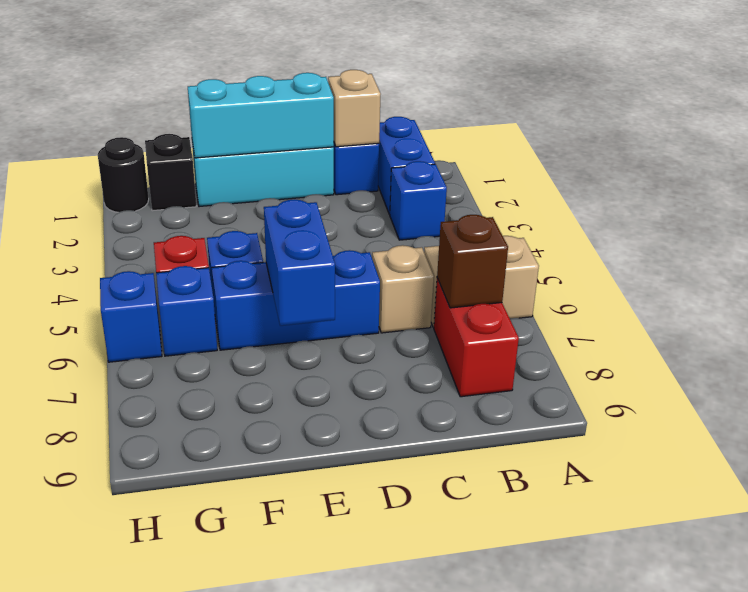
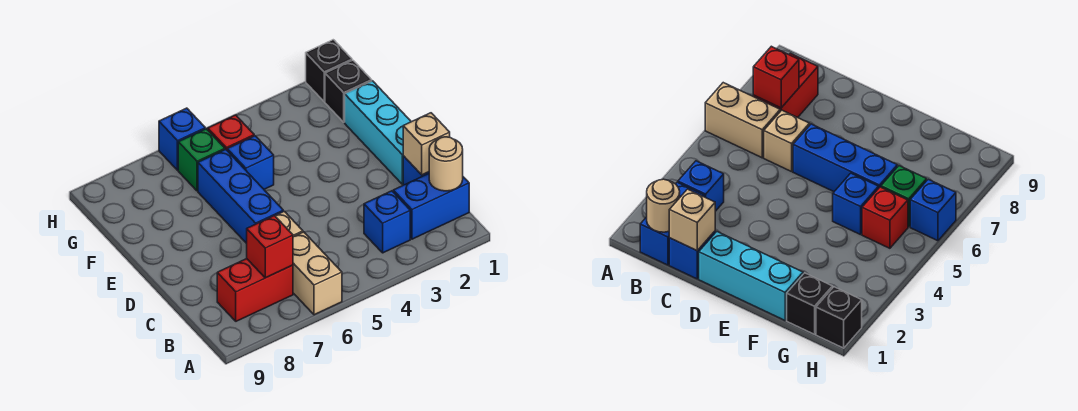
none -> tan round brick B1 level 2
brown brick B7 level 2 -> red brick B7 level 2
cyan brick D1:F1 level 2 -> none
blue brick E6:E7 level 2 -> none
blue brick G6 level 1 -> green brick G6 level 1
black round brick H1 level 1 -> black brick H1 level 1

